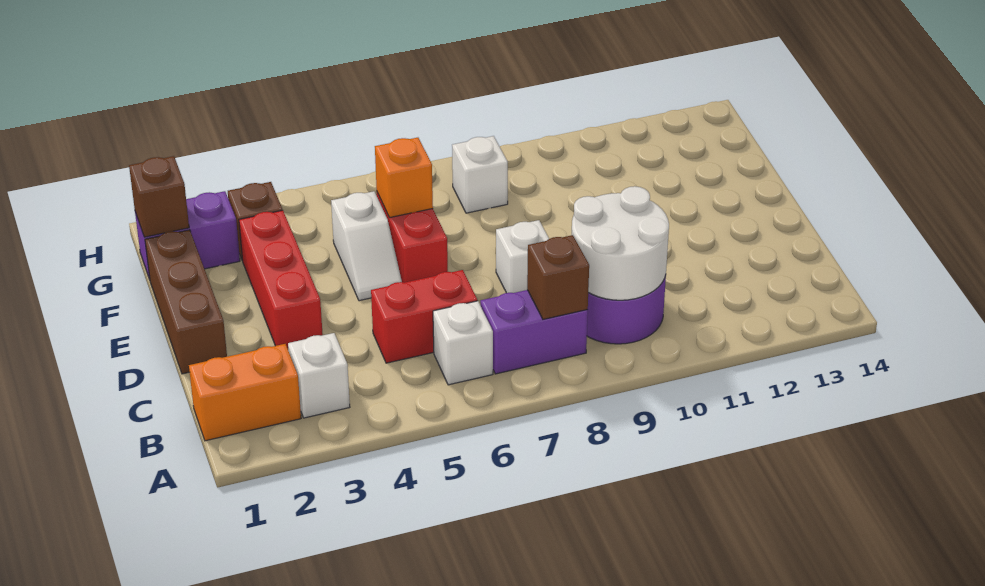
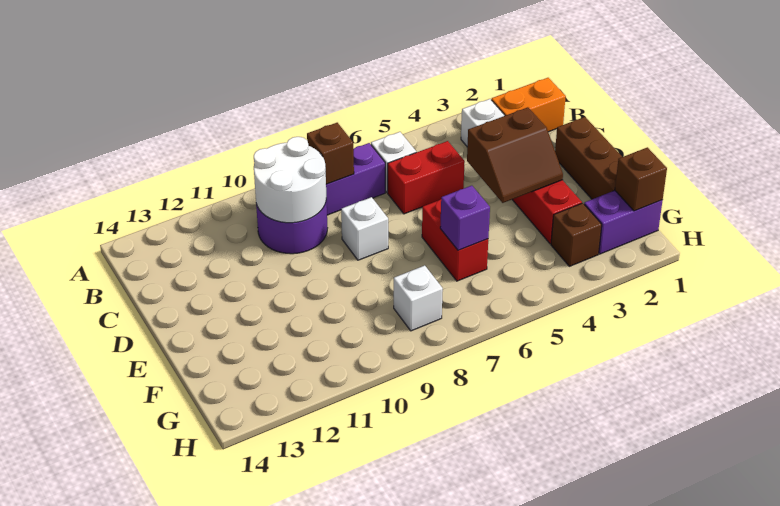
none -> brown slope D3:E4 level 2 top D
white slope E5:F5 level 1 top F -> none
orange brick F6 level 2 -> purple brick F6 level 2

